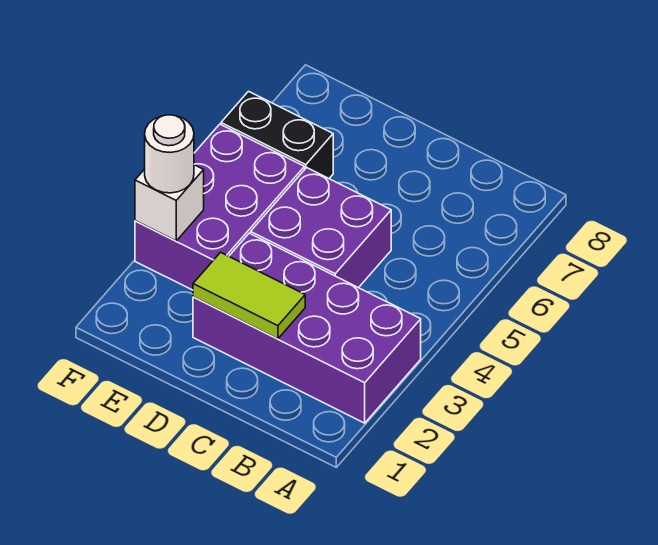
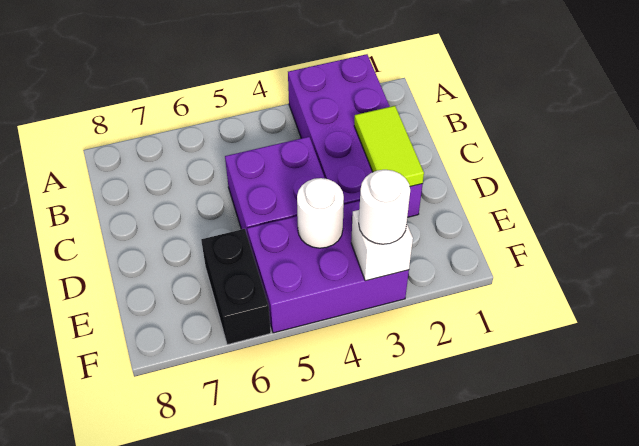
none -> white round brick E4 level 2

